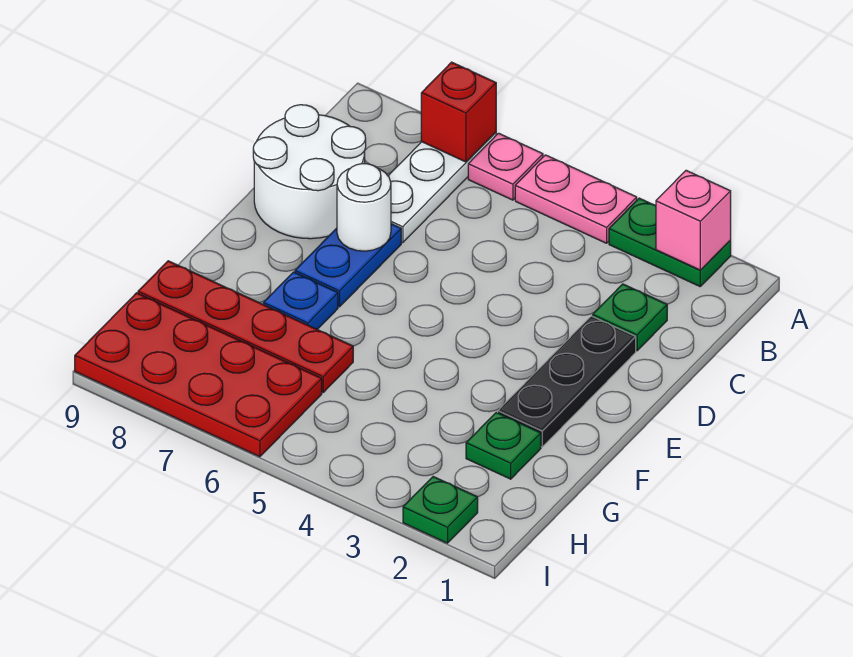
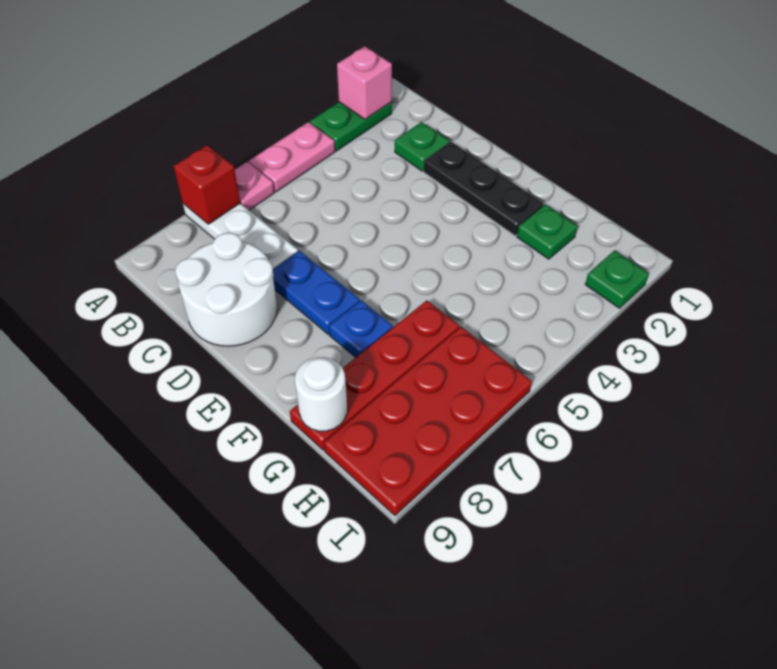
white round brick D7 level 2 -> white round brick G9 level 2

